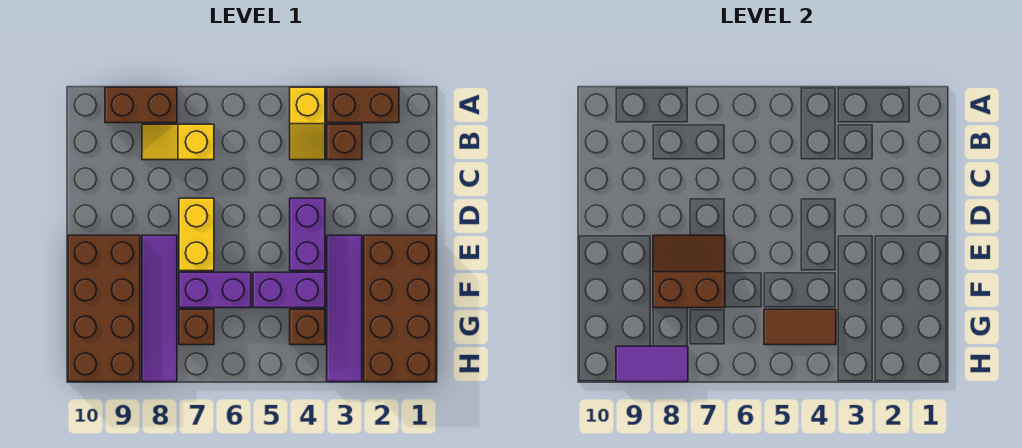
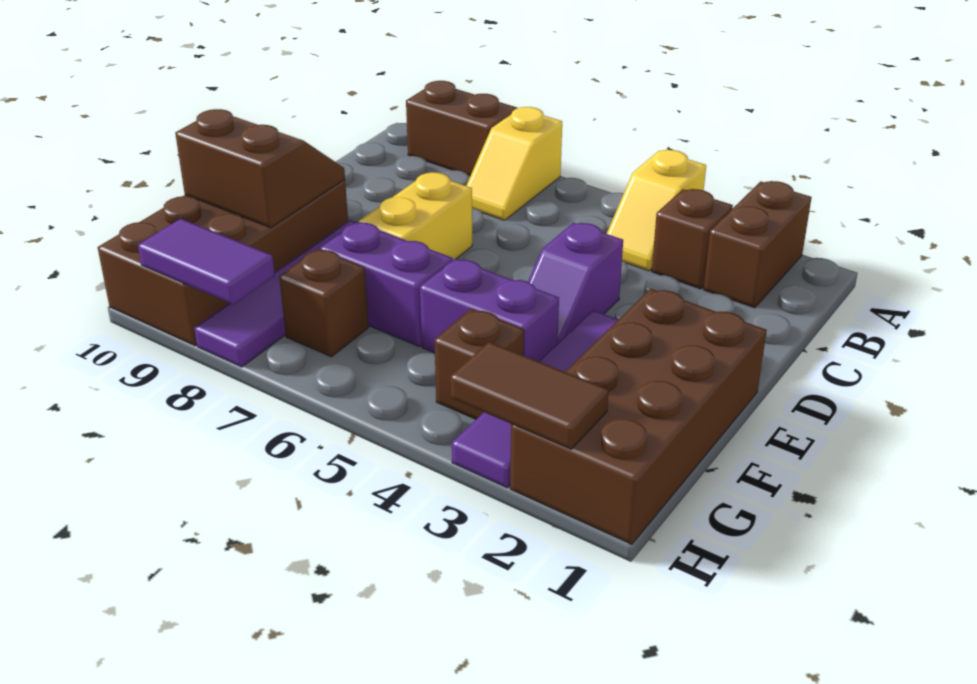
brown brick A2:A3 level 1 -> brown brick A2:B2 level 1
yellow slope B7:B8 level 1 top 7 -> yellow slope A7:B7 level 1 top A
purple brick D4:E4 level 1 -> purple slope D4:E4 level 1 top D
brown slope E7:F8 level 2 top F -> brown slope E9:F10 level 2 top F
brown tile G4:G5 level 2 -> brown tile H2:H3 level 2

